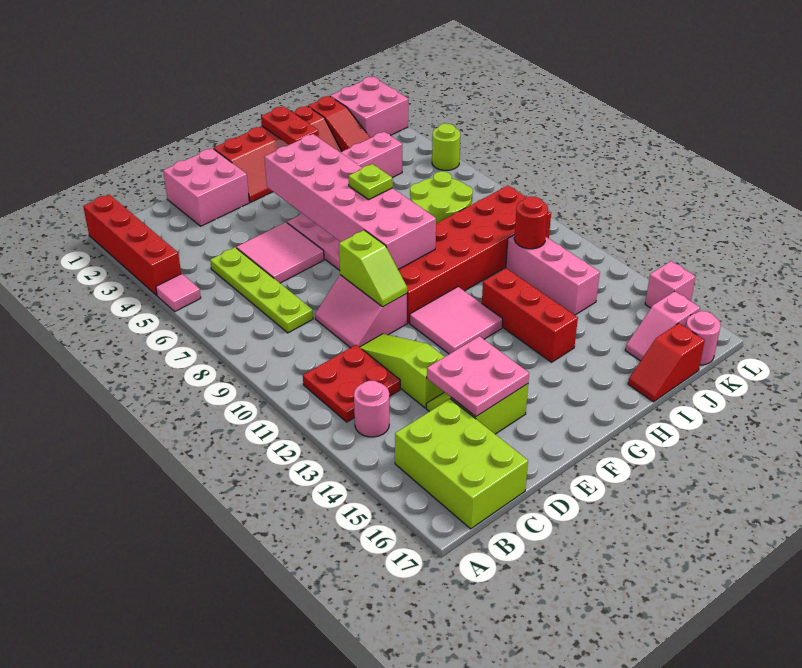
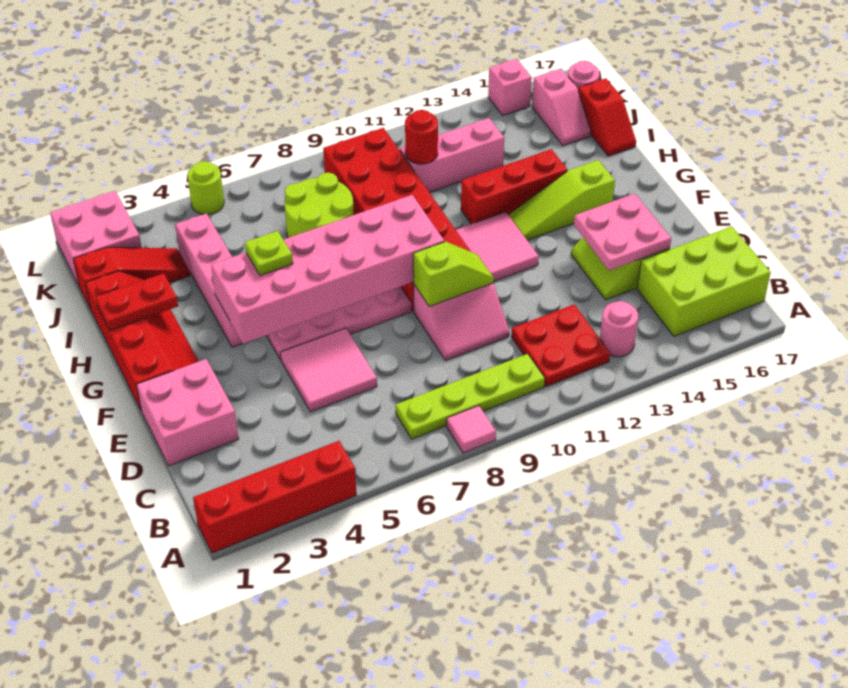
pink tile A5 level 1 -> pink tile A8 level 1
lime plate C5:C8 level 1 -> lime plate B7:B10 level 1
lime slope D11:D13 level 1 top 13 -> lime slope G13:G15 level 1 top 15
lime plate G7 level 3 -> lime plate G5 level 3

